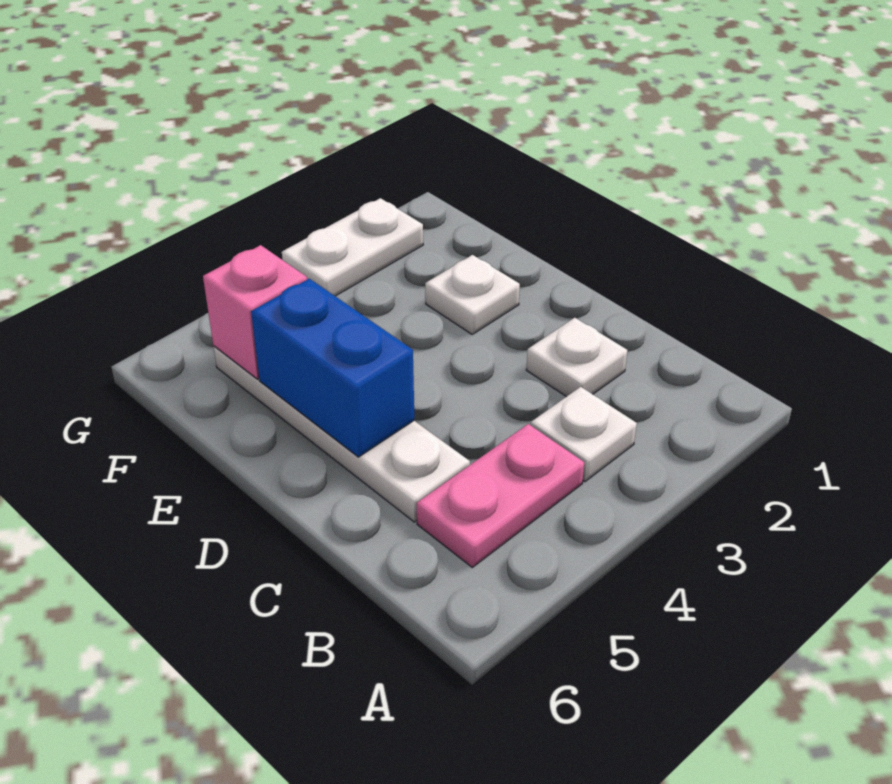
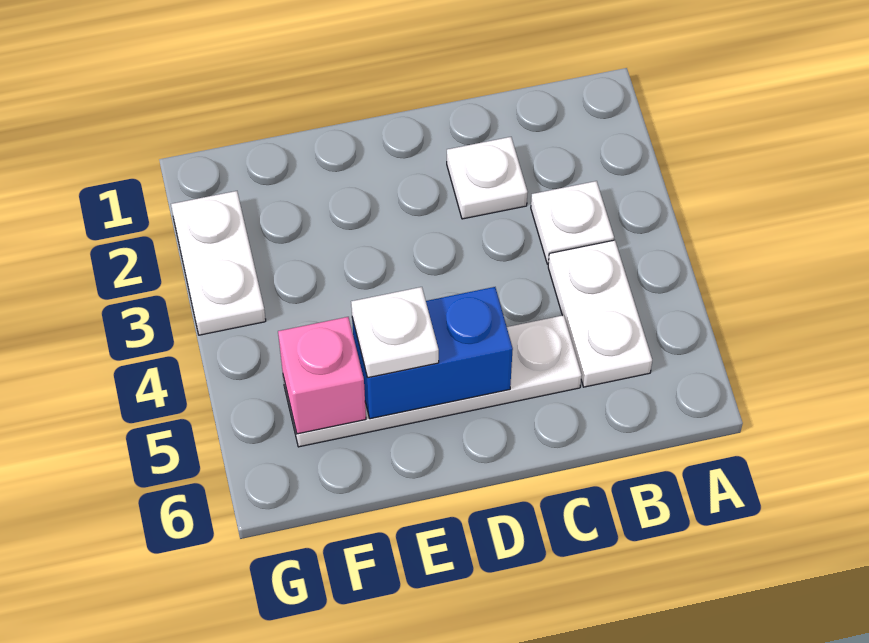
pink plate B4:B5 level 1 -> white plate B4:B5 level 1
white plate E2 level 1 -> white plate E5 level 3

